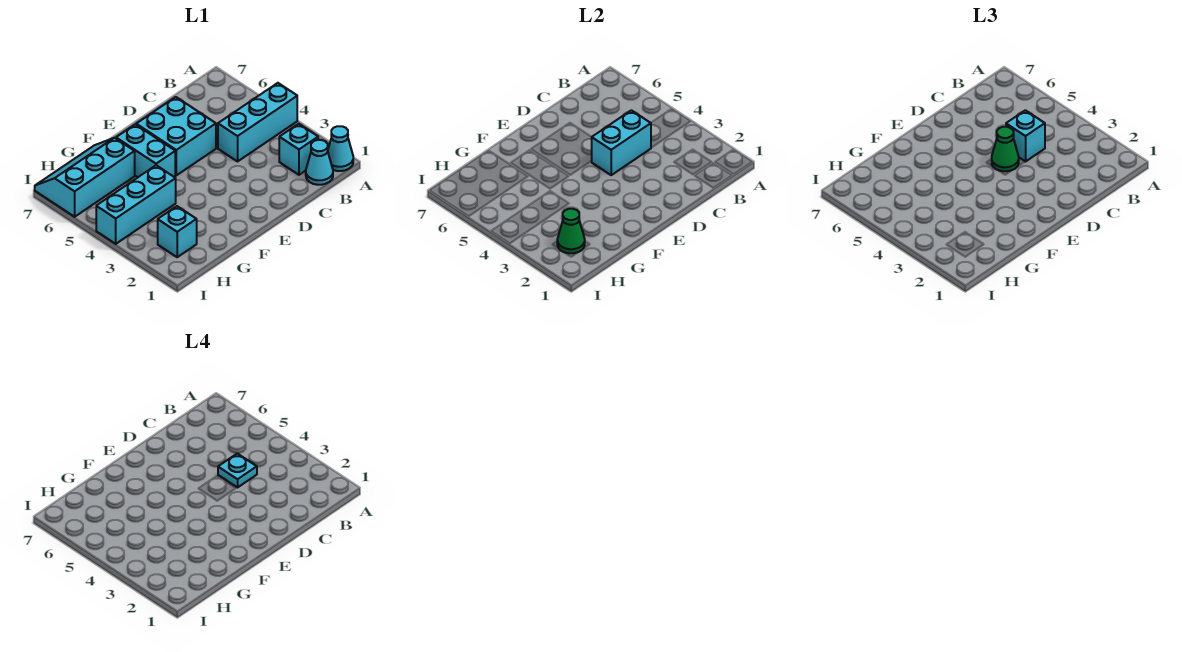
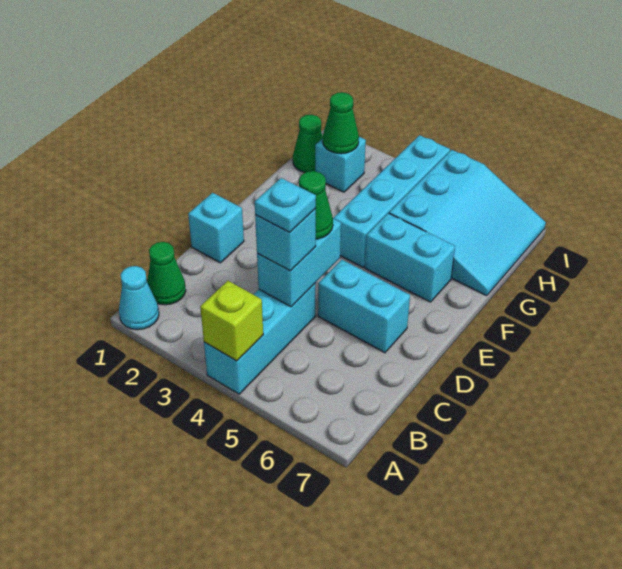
none -> lime brick A4 level 2
cyan cone B1 level 1 -> green cone B1 level 1
cyan brick B2 level 1 -> cyan brick D1 level 1
cyan brick D5:E6 level 1 -> cyan brick D5:D6 level 1
cyan brick G4:I4 level 1 -> cyan brick F4:I4 level 1
cyan slope G6:I7 level 1 top 6 -> cyan slope G5:I7 level 1 top 5
none -> green cone H1 level 1

